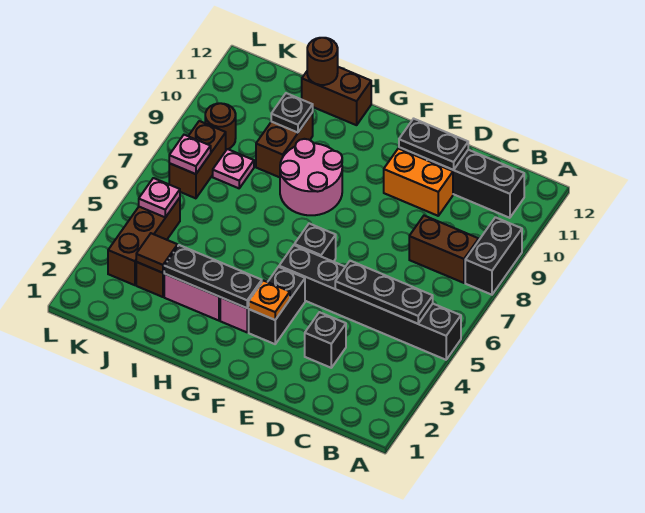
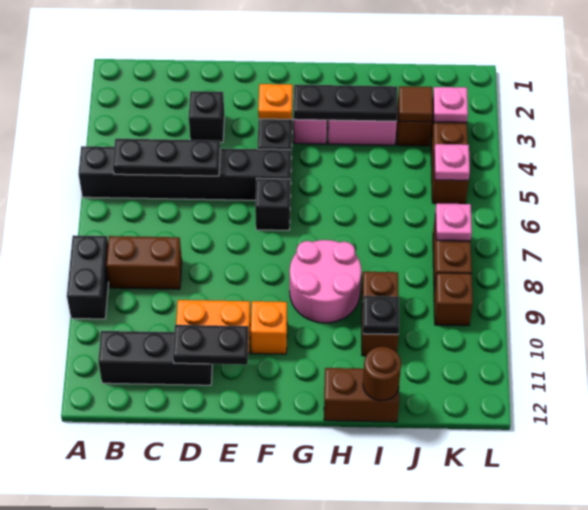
none -> orange brick F10 level 1
pink plate J8 level 1 -> pink plate K3 level 2
brown round brick K9 level 1 -> brown brick K9 level 1

